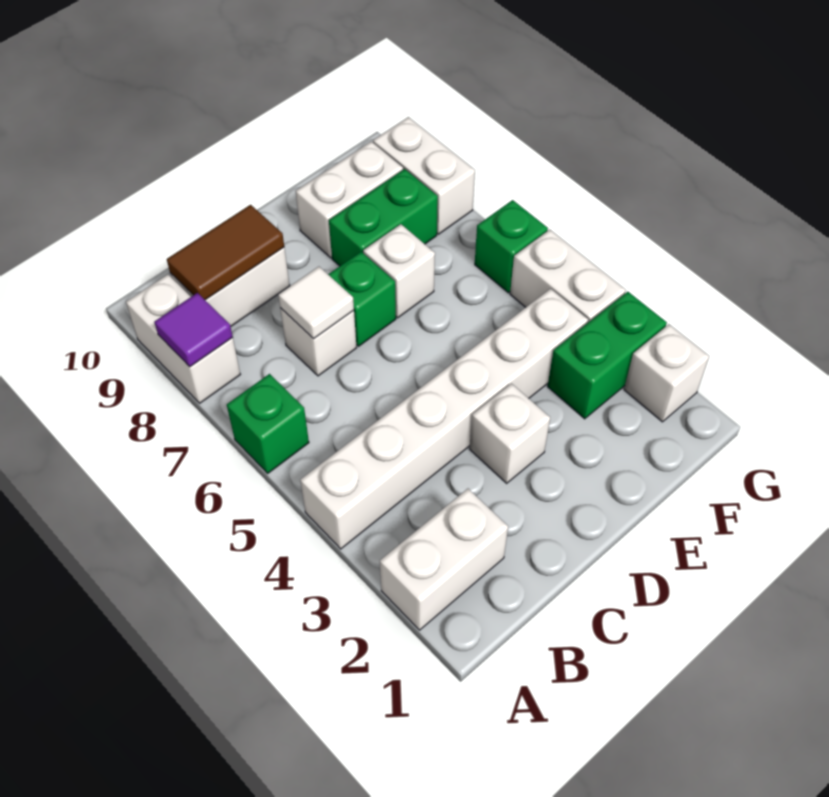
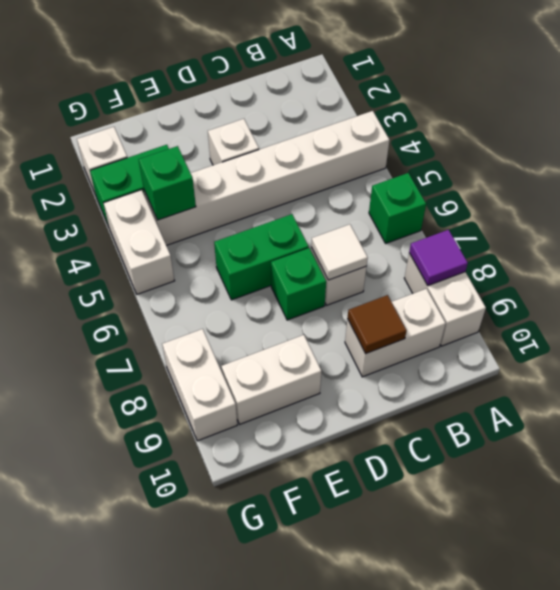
white brick A2:B2 level 1 -> none
brown tile B9:C9 level 2 -> brown tile C9 level 2
white brick E7 level 1 -> none
green brick E8:F8 level 1 -> green brick D6:E6 level 1
green brick G6 level 1 -> green brick F4 level 2

